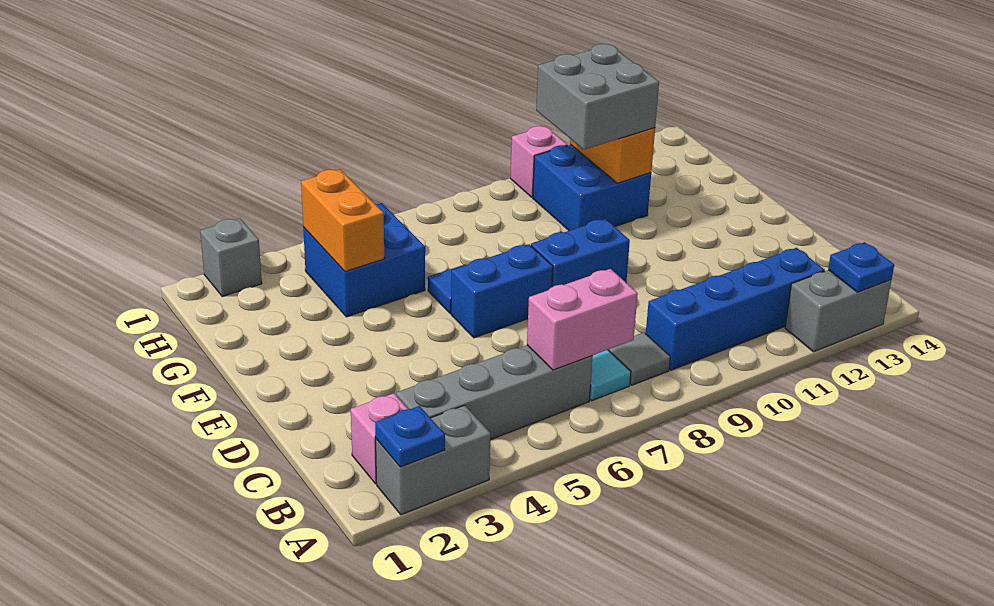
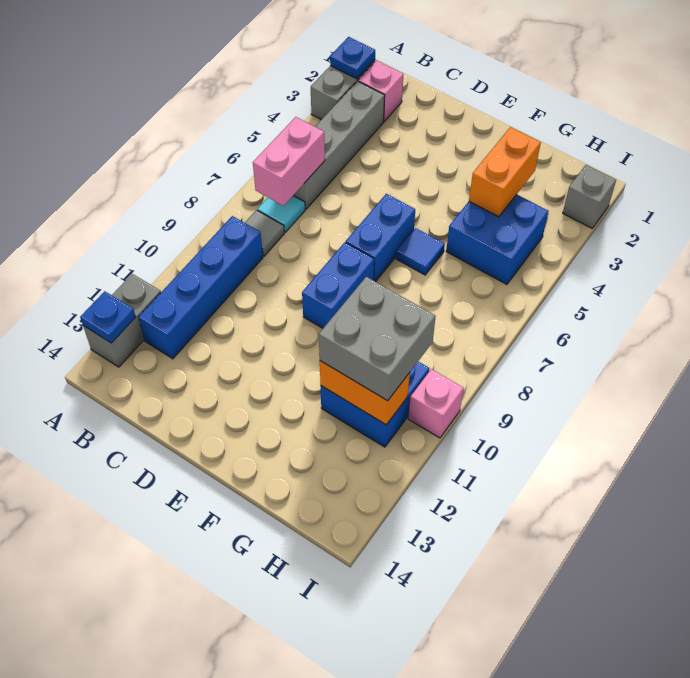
orange brick G4:H4 level 2 -> orange brick G3:G4 level 2

